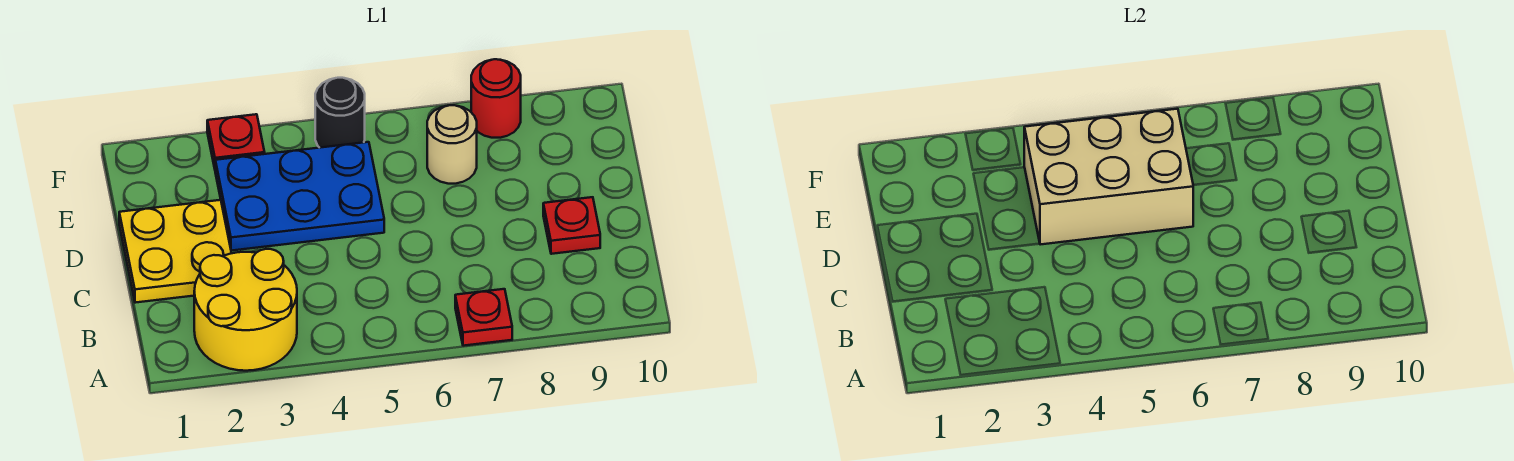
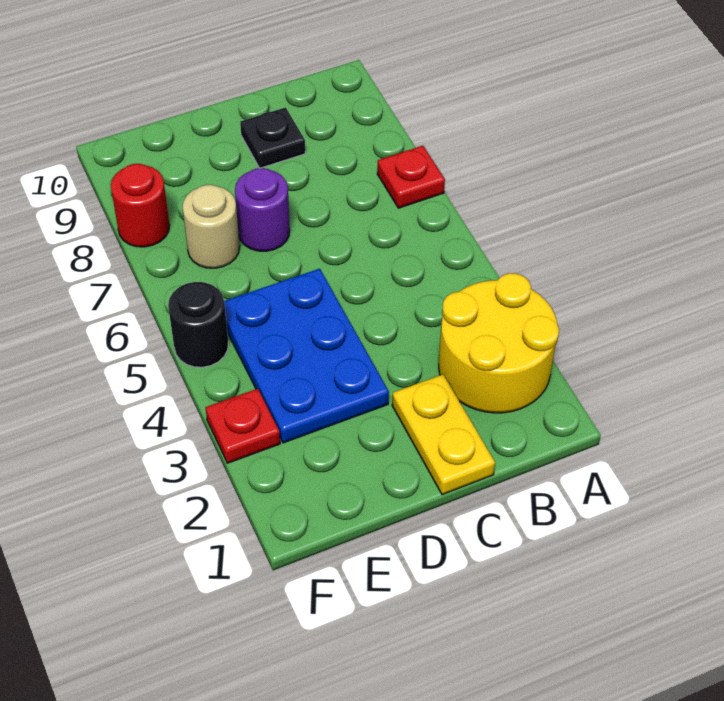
yellow plate C1:D2 level 1 -> yellow plate C1:C2 level 1
red plate C9 level 1 -> black plate C9 level 1
tan brick D4:E6 level 2 -> none
none -> purple round brick D7 level 1

